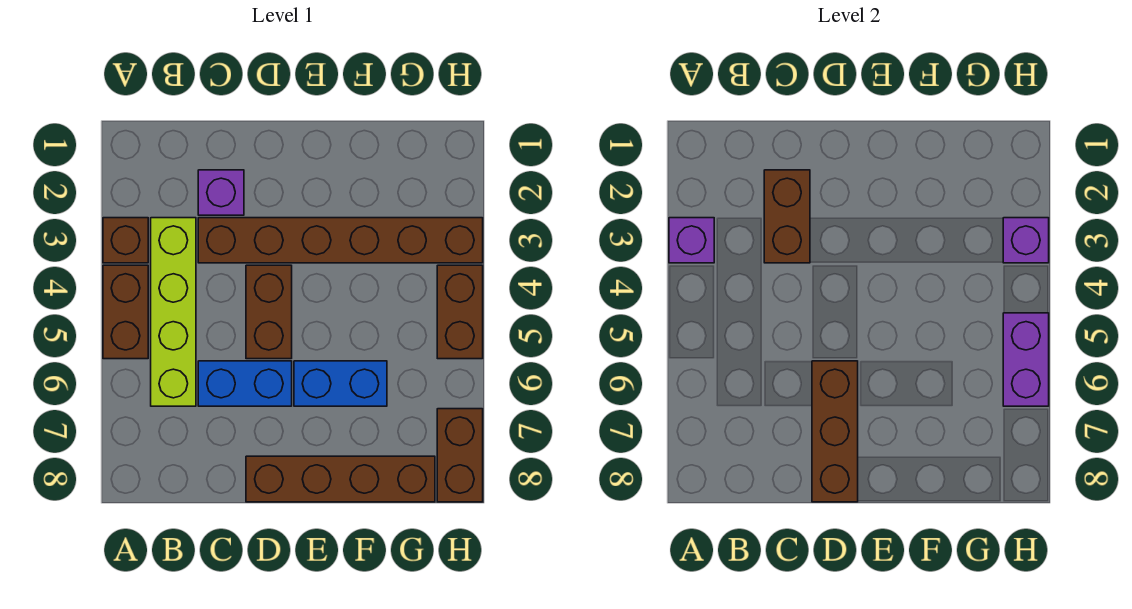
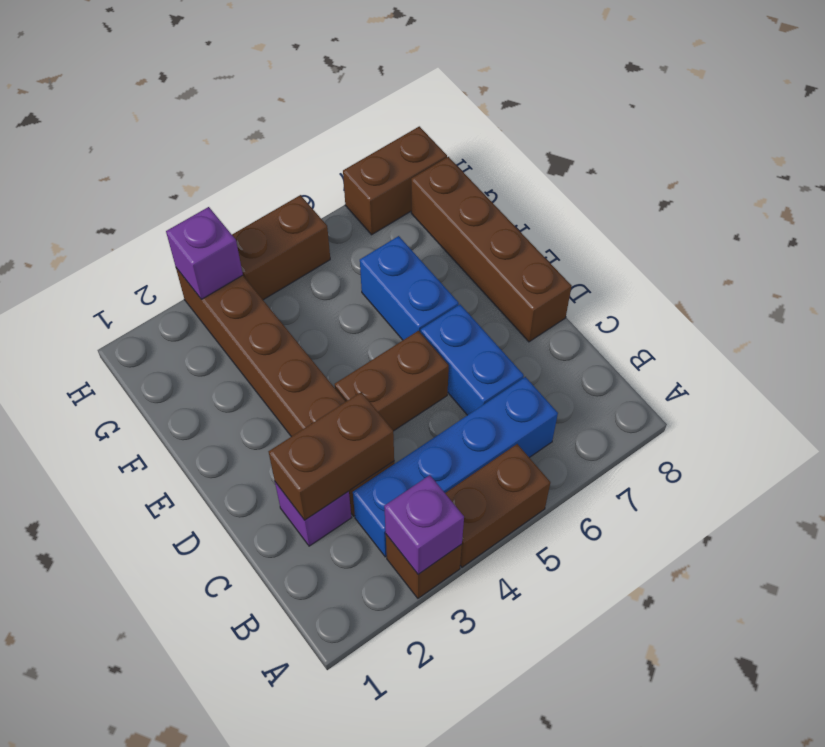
lime brick B3:B6 level 1 -> blue brick B3:B6 level 1
brown brick D6:D8 level 2 -> none
purple brick H5:H6 level 2 -> none

